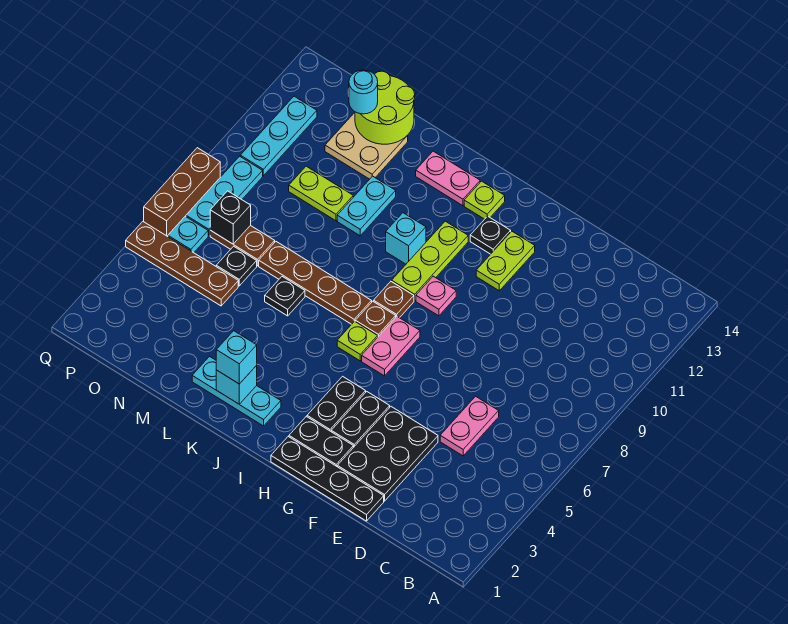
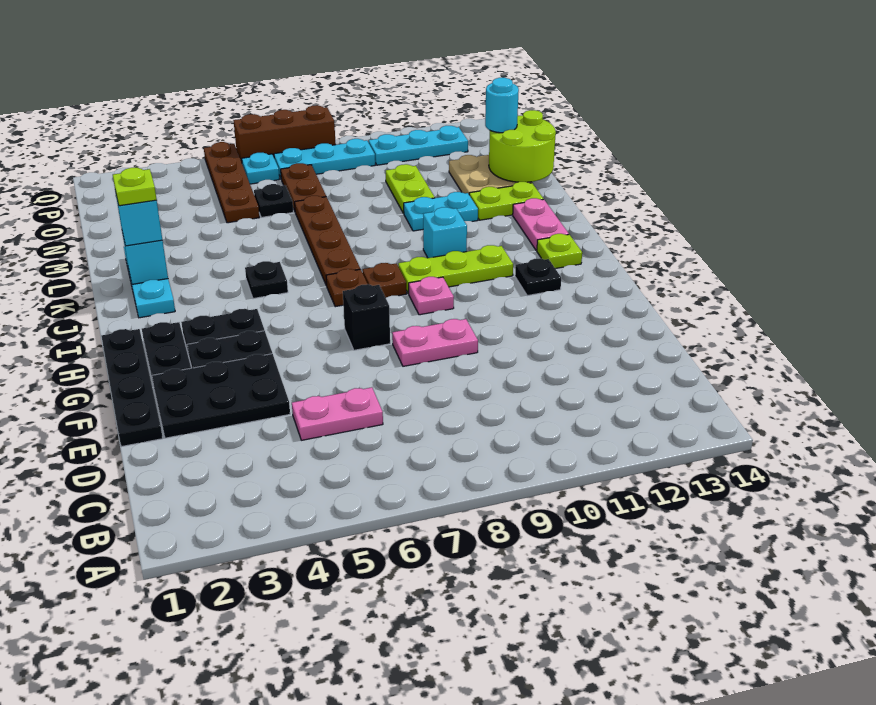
lime plate G11:G12 level 1 -> lime plate L12:L13 level 1
pink plate H6:H7 level 1 -> pink plate F8:F9 level 1
lime plate I6 level 1 -> lime plate K2 level 4
black plate L6 level 1 -> black plate J5 level 1
black brick O7 level 2 -> black brick G7 level 1

